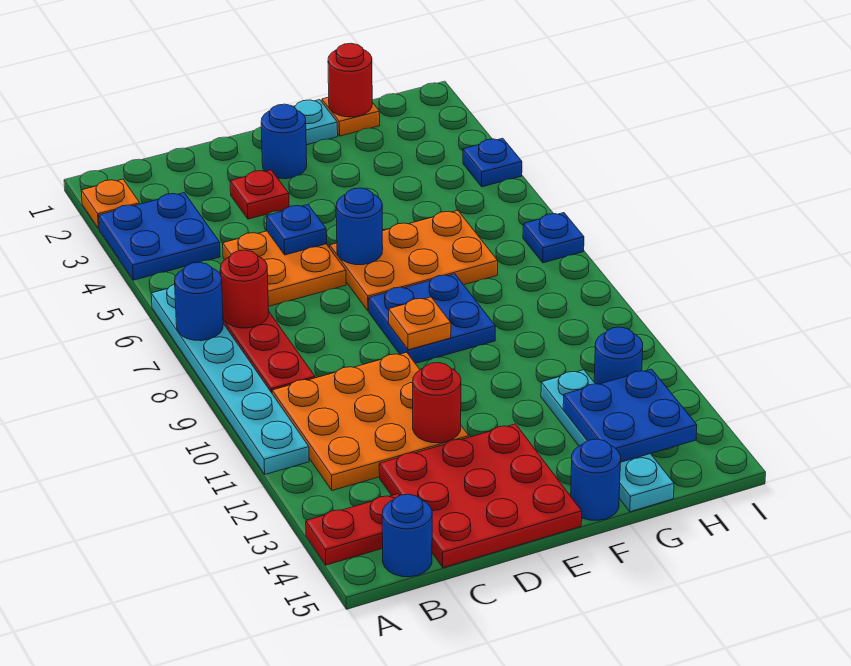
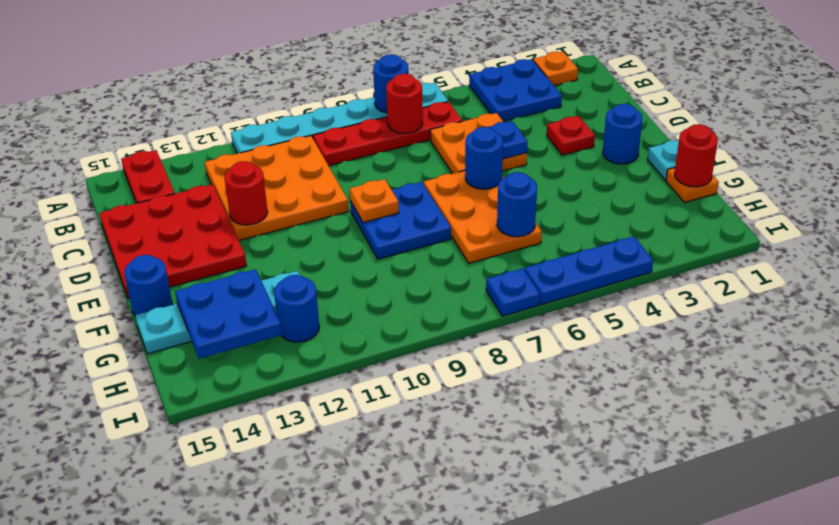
blue round brick B15 level 1 -> blue round brick G6 level 2
blue plate I4 level 1 -> blue plate I4:I6 level 1

